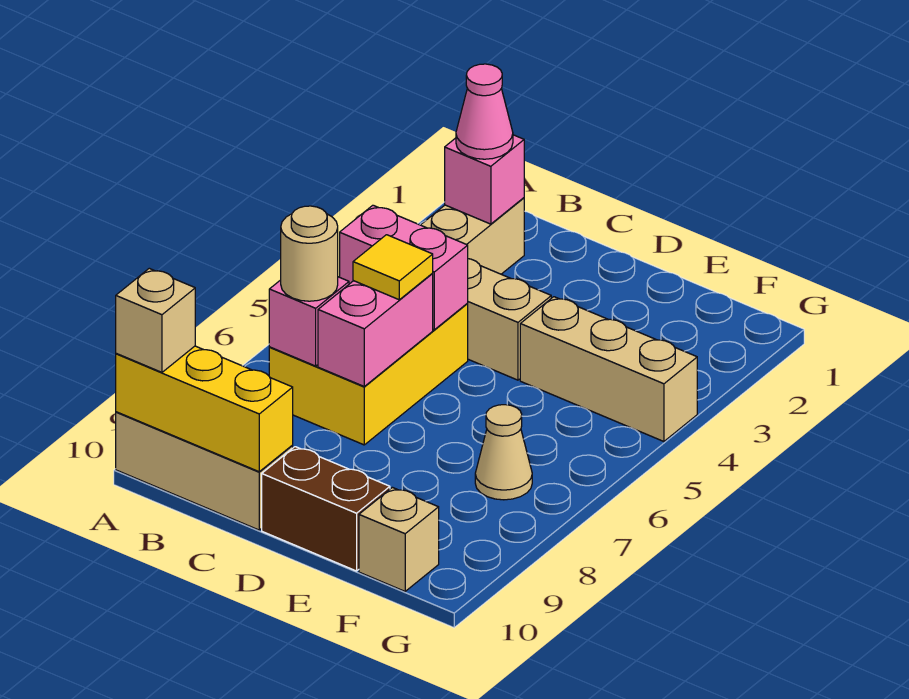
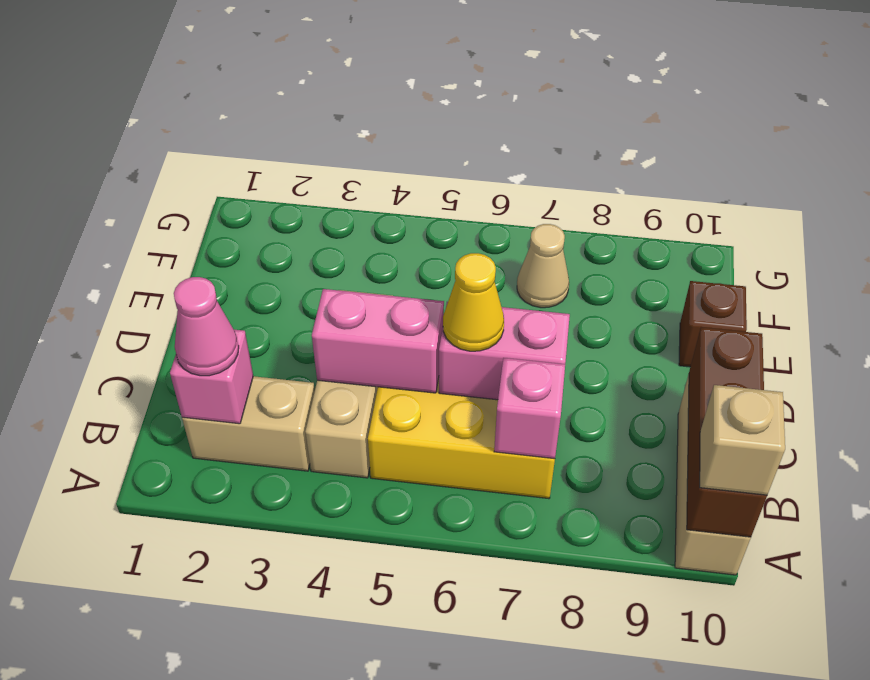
yellow brick A10:C10 level 2 -> brown brick A10:C10 level 2
pink brick B5:C5 level 2 -> pink brick C4:C5 level 2
tan round brick B7 level 3 -> none
yellow tile C6 level 3 -> yellow cone C6 level 3
brown brick D10:E10 level 1 -> brown brick E10 level 1
tan brick E4:G4 level 1 -> none
tan brick F10 level 1 -> none

